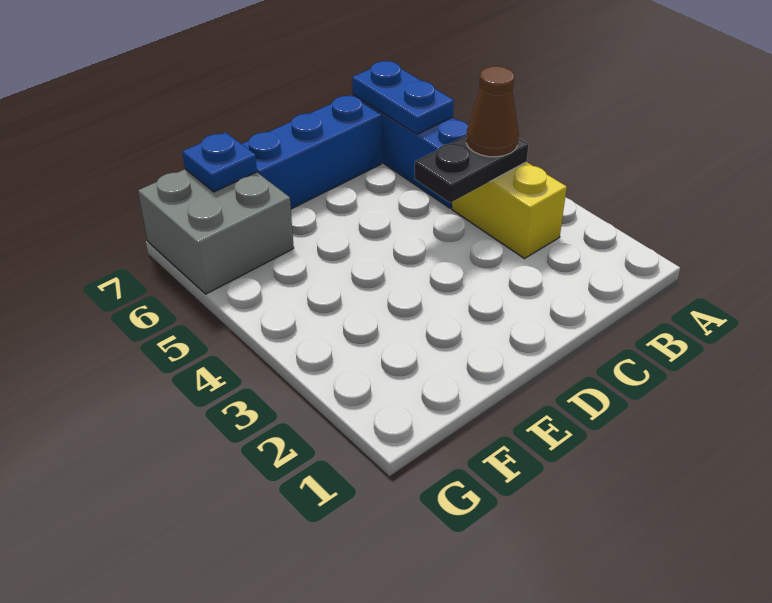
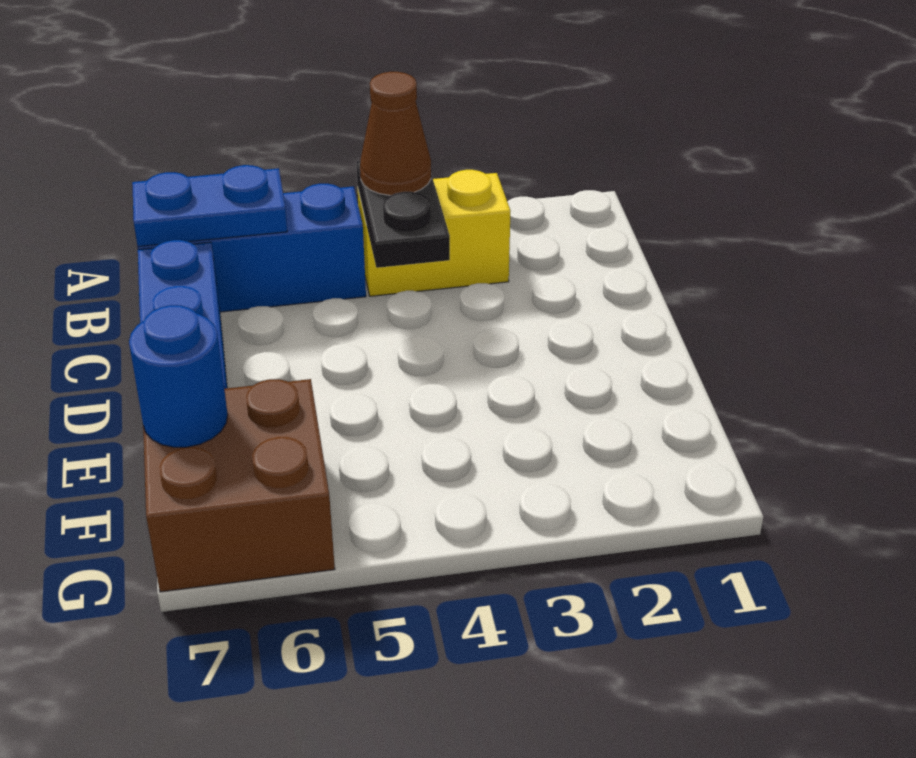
grey brick F6:G7 level 1 -> brown brick F6:G7 level 1
blue plate F7 level 2 -> blue round brick F7 level 2

